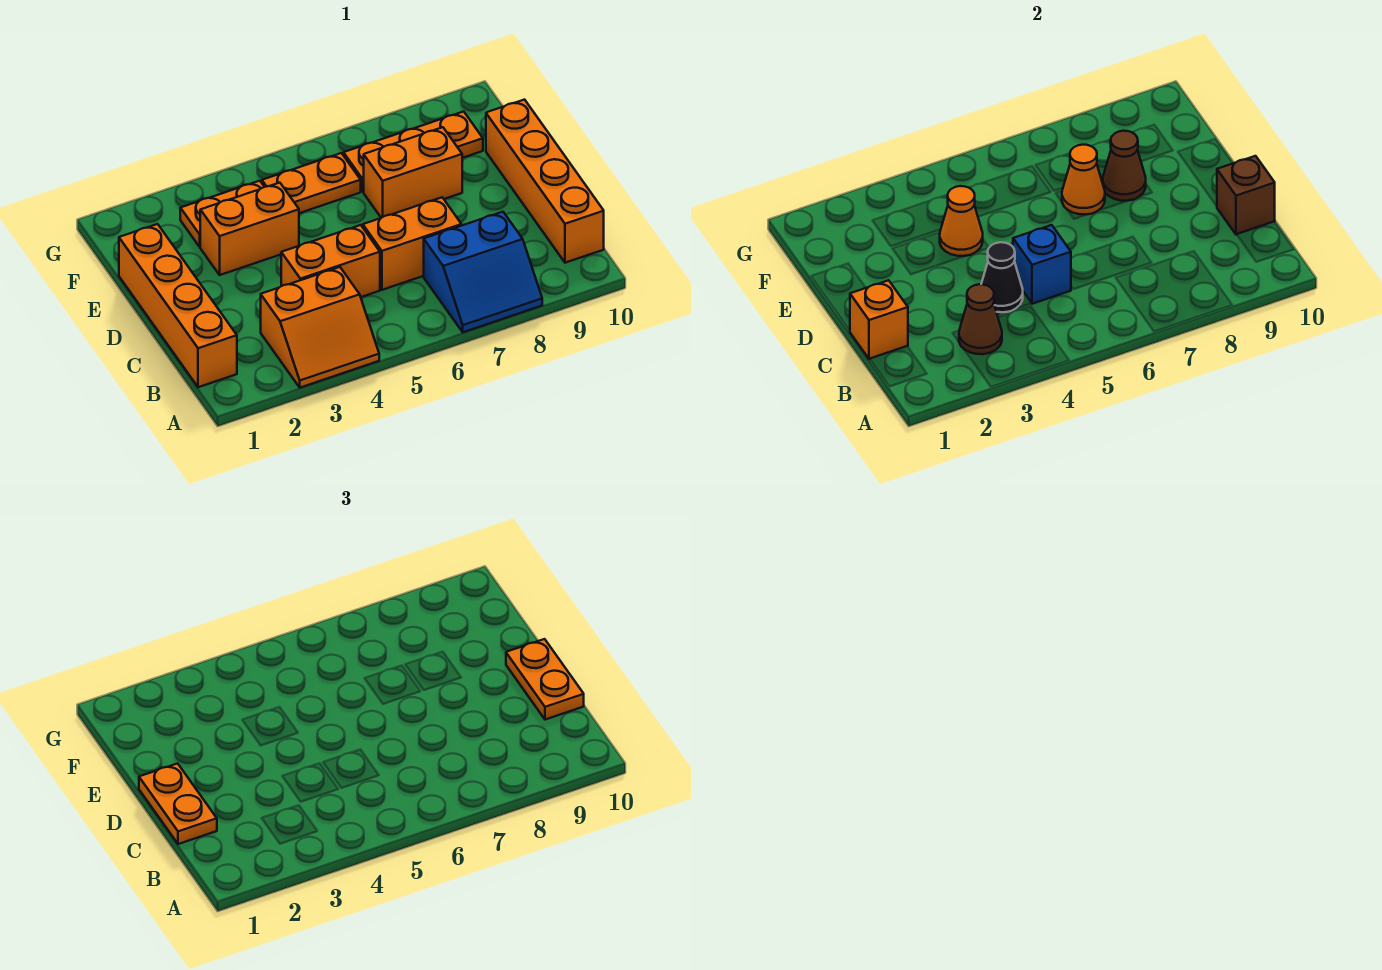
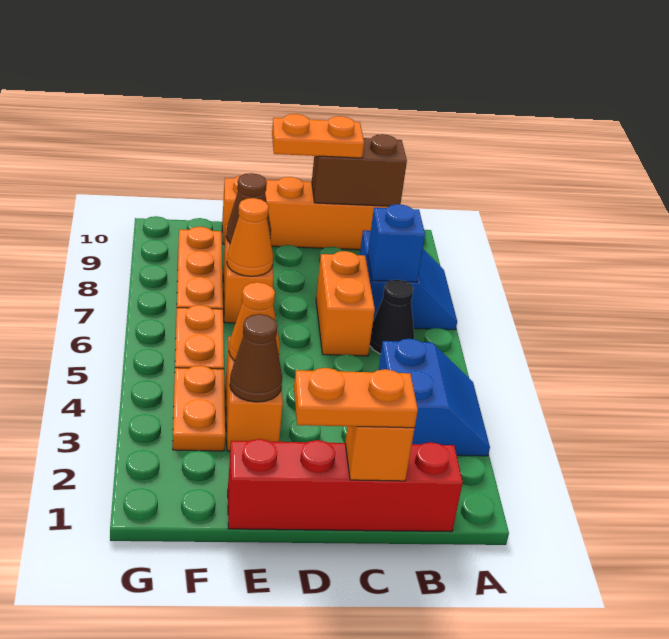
orange slope A3:B4 level 1 top B -> blue slope A3:B4 level 1 top B
orange brick B1:E1 level 1 -> red brick B1:E1 level 1
brown cone B3 level 2 -> brown cone E3 level 2
orange brick C4:C5 level 1 -> none
black cone C4 level 2 -> black cone B6 level 1
blue brick C5 level 2 -> blue brick B7 level 2
brown brick C10 level 2 -> brown brick B10:C10 level 2

